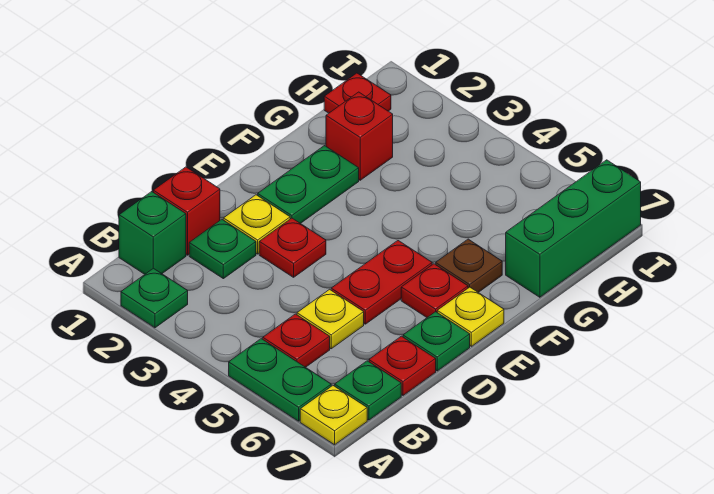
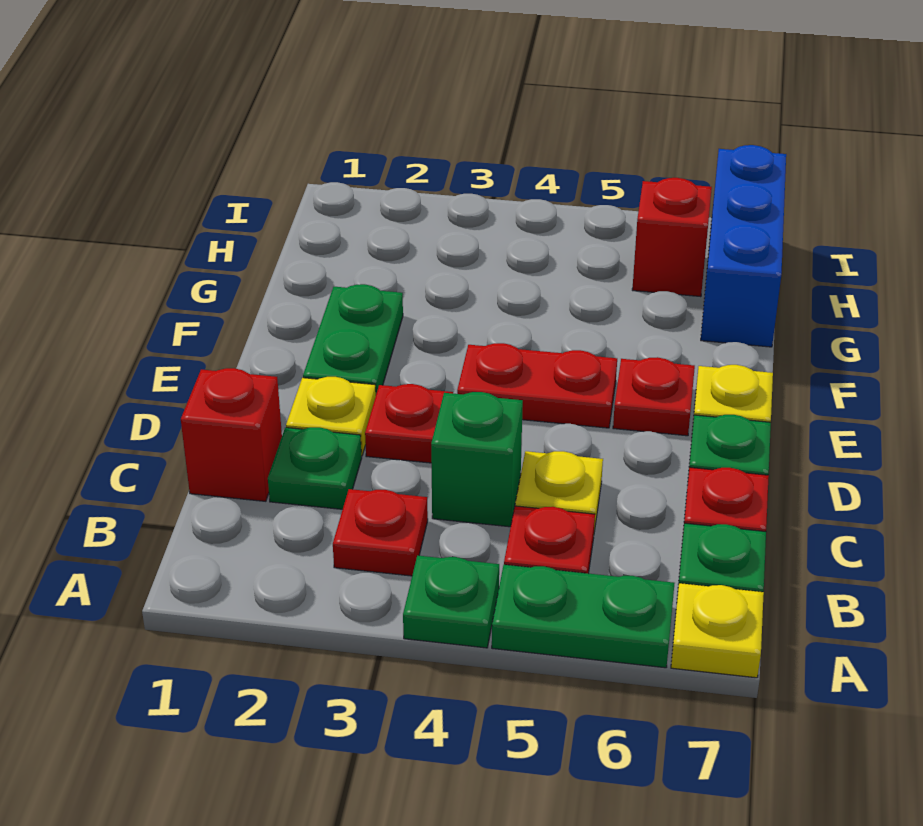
green plate A2 level 1 -> green plate A4 level 1
green brick B1 level 1 -> green brick C4 level 1
red plate D5:E5 level 1 -> red plate E4:E5 level 1
brown plate F6 level 1 -> none
red brick G2 level 1 -> red brick H6 level 1
green brick G7:I7 level 1 -> blue brick G7:I7 level 1
red plate H1 level 1 -> red plate B3 level 1

